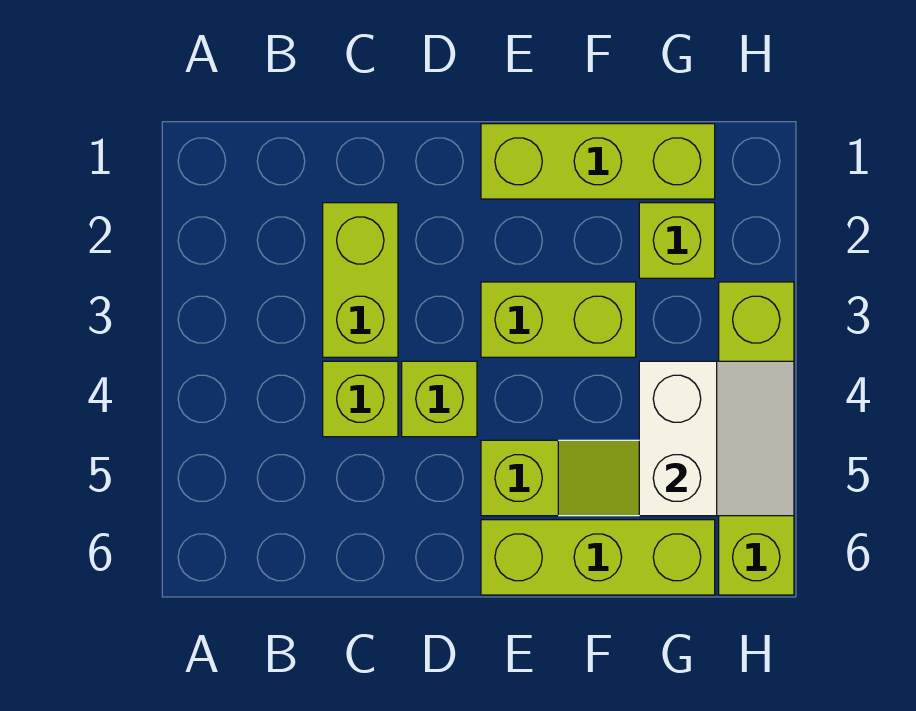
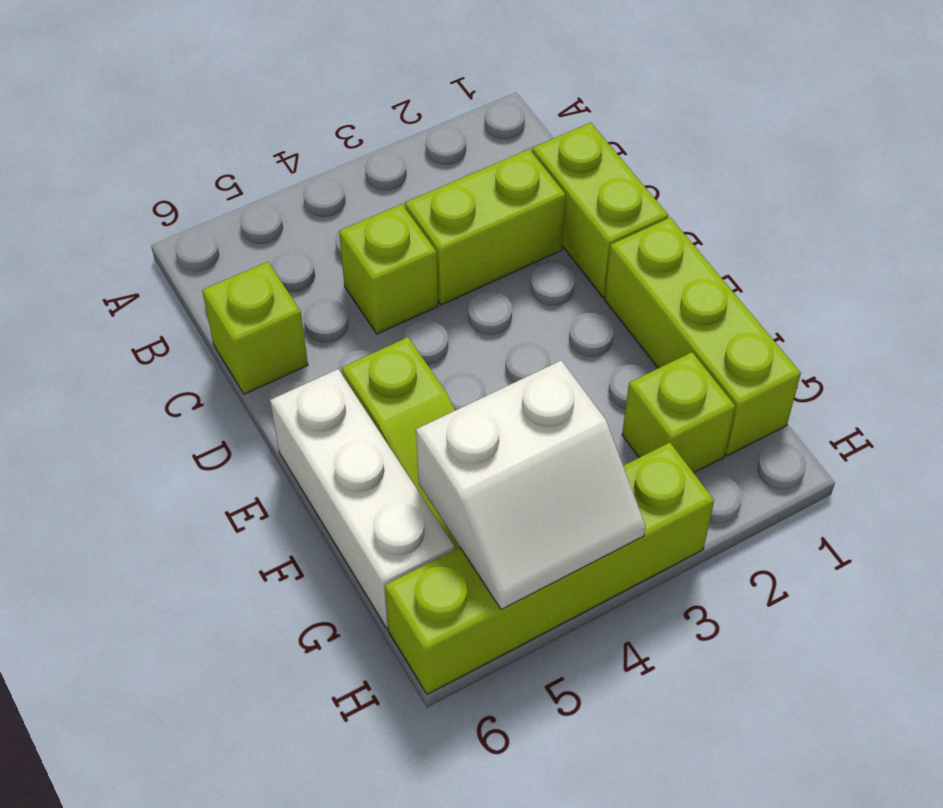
lime brick D4 level 1 -> lime brick C6 level 1
lime brick E3:F3 level 1 -> lime brick C1:D1 level 1
lime brick E6:G6 level 1 -> white brick E6:G6 level 1

